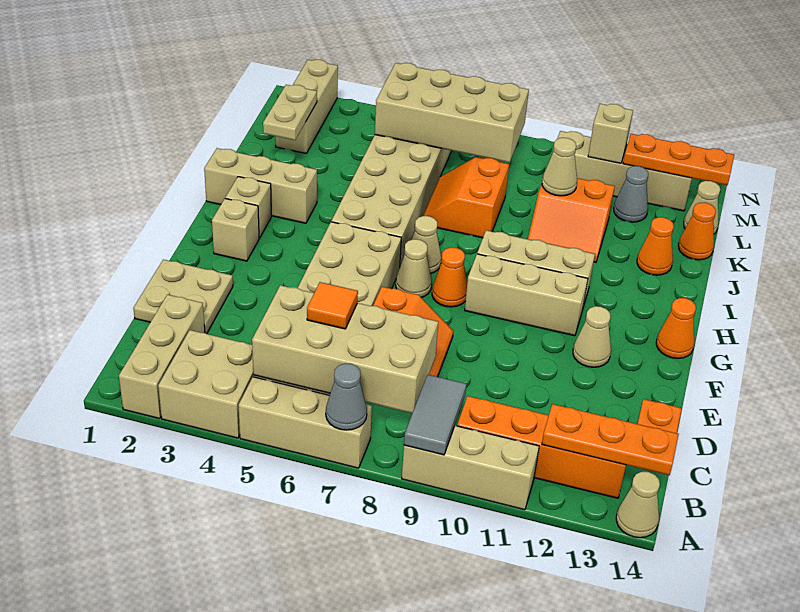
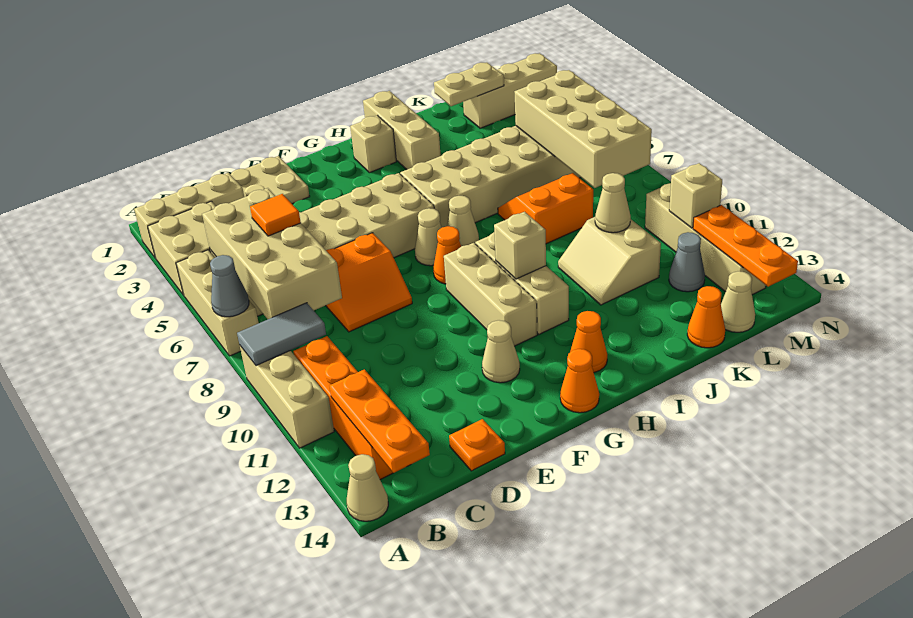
tan brick G2 level 1 -> tan brick H10 level 2
orange slope J10:K11 level 1 top K -> tan slope J10:K11 level 1 top K
orange cone J13 level 1 -> orange cone H13 level 1

